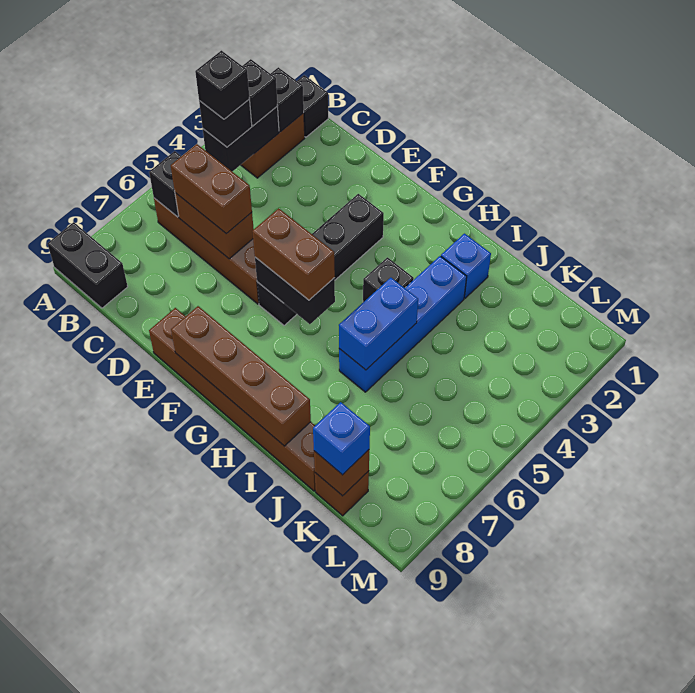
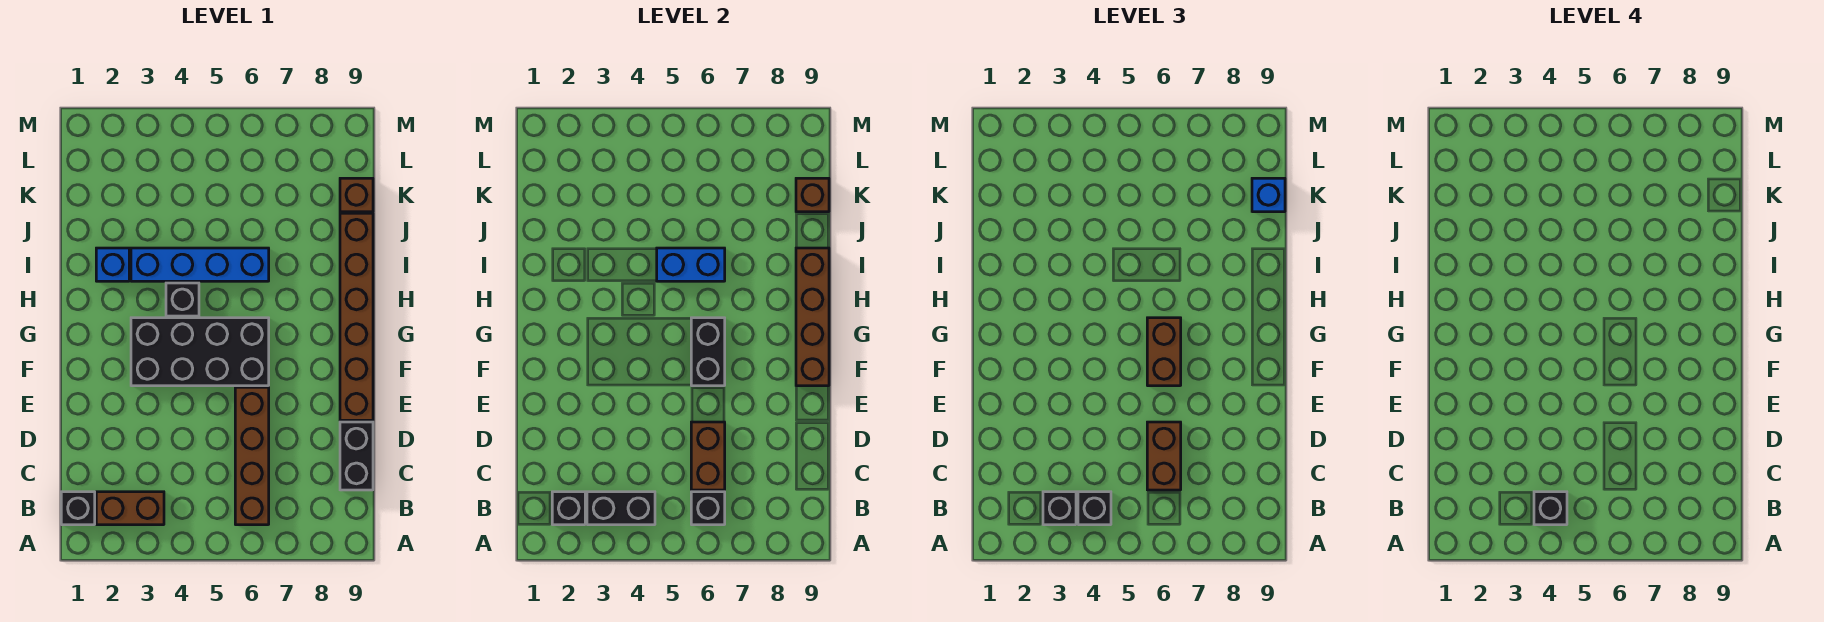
black brick A9:B9 level 1 -> black brick C9:D9 level 1
black brick F3:F6 level 1 -> black brick F3:G6 level 1

